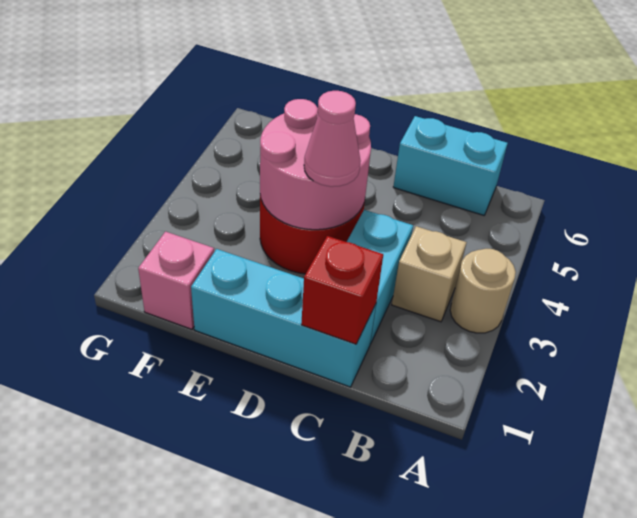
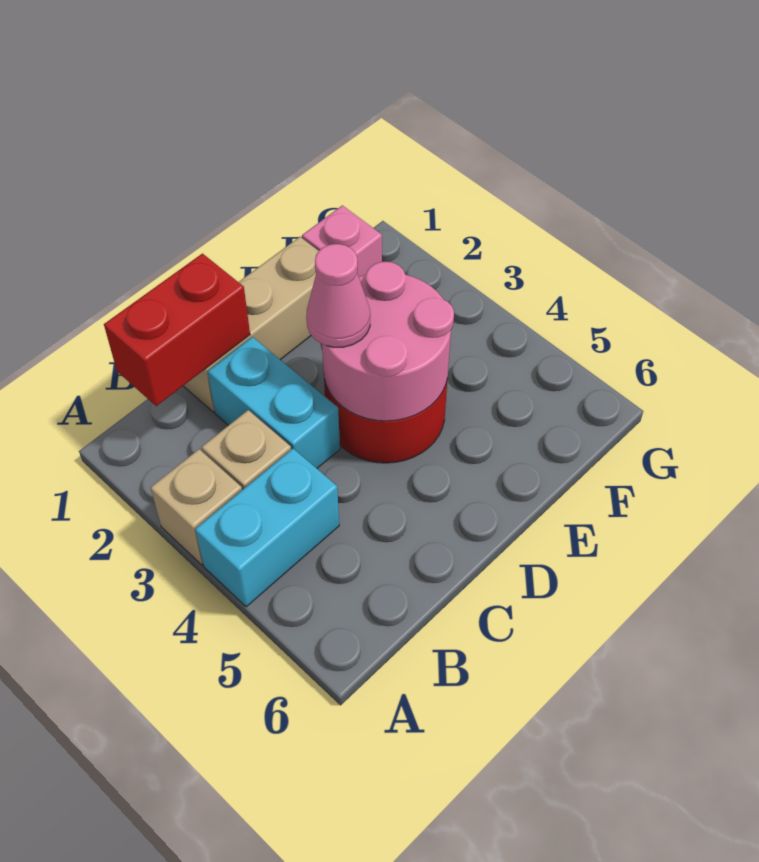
tan round brick A3 level 1 -> tan brick A3 level 1
cyan brick B6:C6 level 1 -> cyan brick A4:B4 level 1
cyan brick C1:E1 level 1 -> tan brick C1:E1 level 1
red brick C1 level 2 -> red brick B1:C1 level 2

